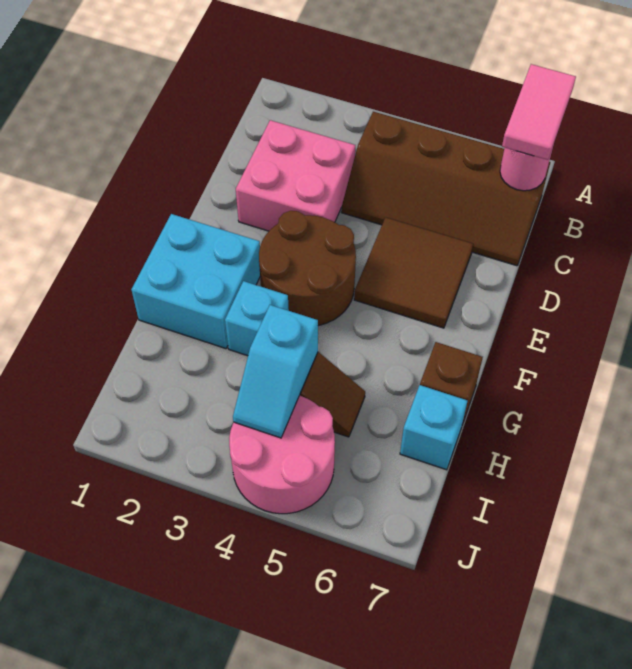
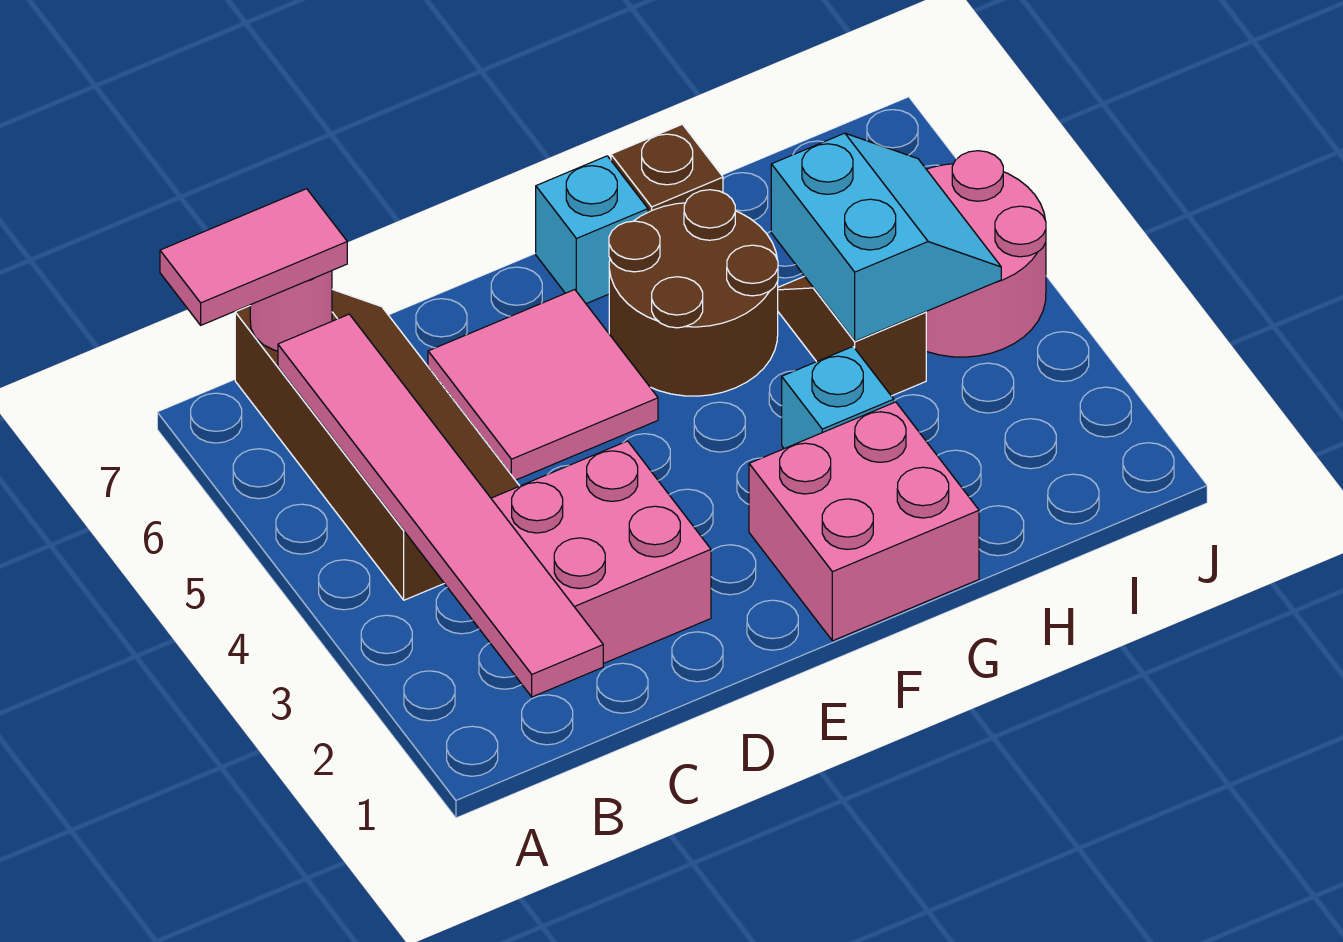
none -> pink tile B1:B6 level 2
brown tile D5:E6 level 1 -> pink tile D5:E6 level 1
brown round brick E3:F4 level 1 -> brown round brick F5:G6 level 1
cyan brick F1:G2 level 1 -> pink brick F1:G2 level 1
cyan slope H4:I4 level 2 top H -> cyan slope H4:I5 level 2 top H
cyan brick H7 level 1 -> cyan brick F7 level 1

